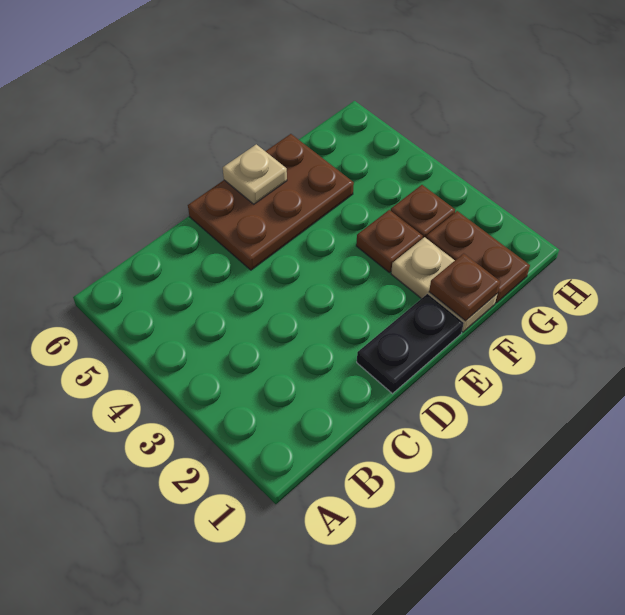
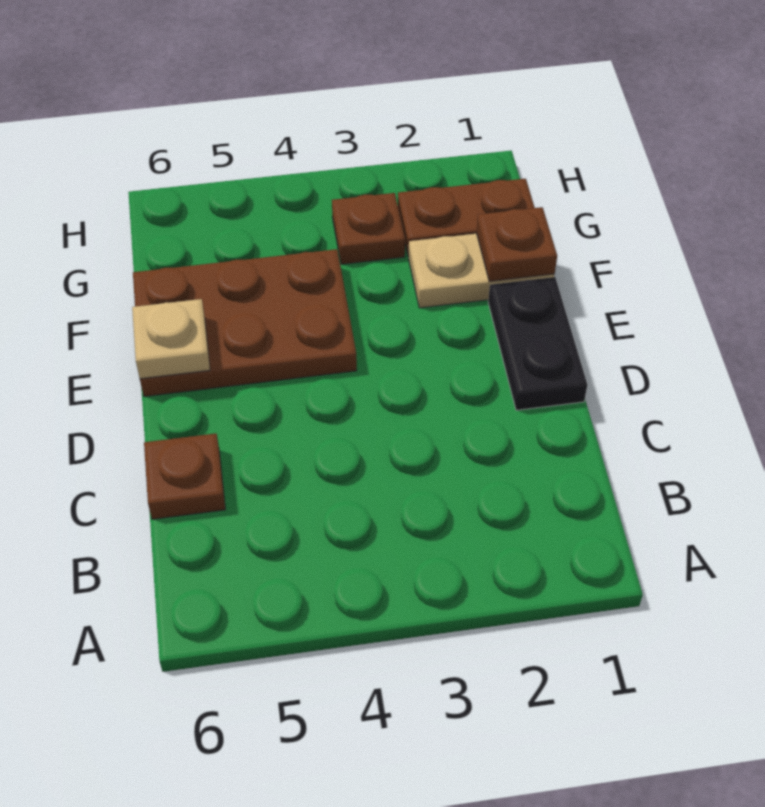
brown plate D5:F6 level 1 -> brown plate E4:F6 level 1
brown plate F3 level 1 -> brown plate C6 level 1

